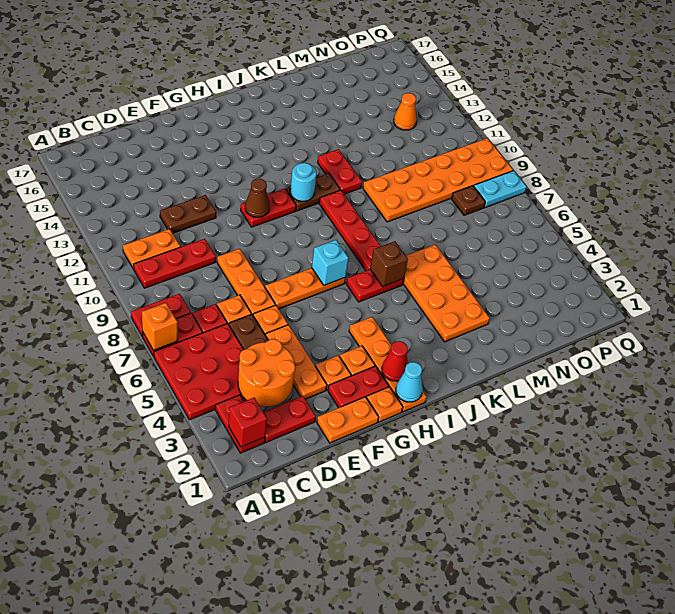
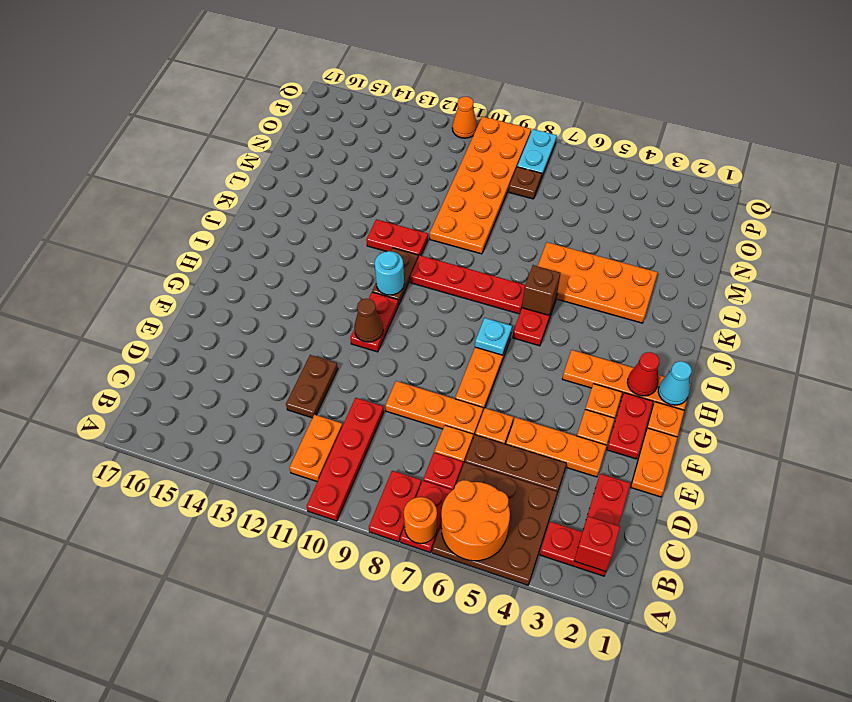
red plate A4:C6 level 1 -> brown plate A4:C6 level 1
orange brick A7 level 2 -> orange round brick A7 level 2
red plate B10:D10 level 1 -> red plate A10:D10 level 1
orange round brick C3:D4 level 2 -> orange round brick A5:B6 level 2
cyan brick H7 level 2 -> cyan plate H7 level 2
orange cone O13 level 1 -> orange cone Q11 level 1

